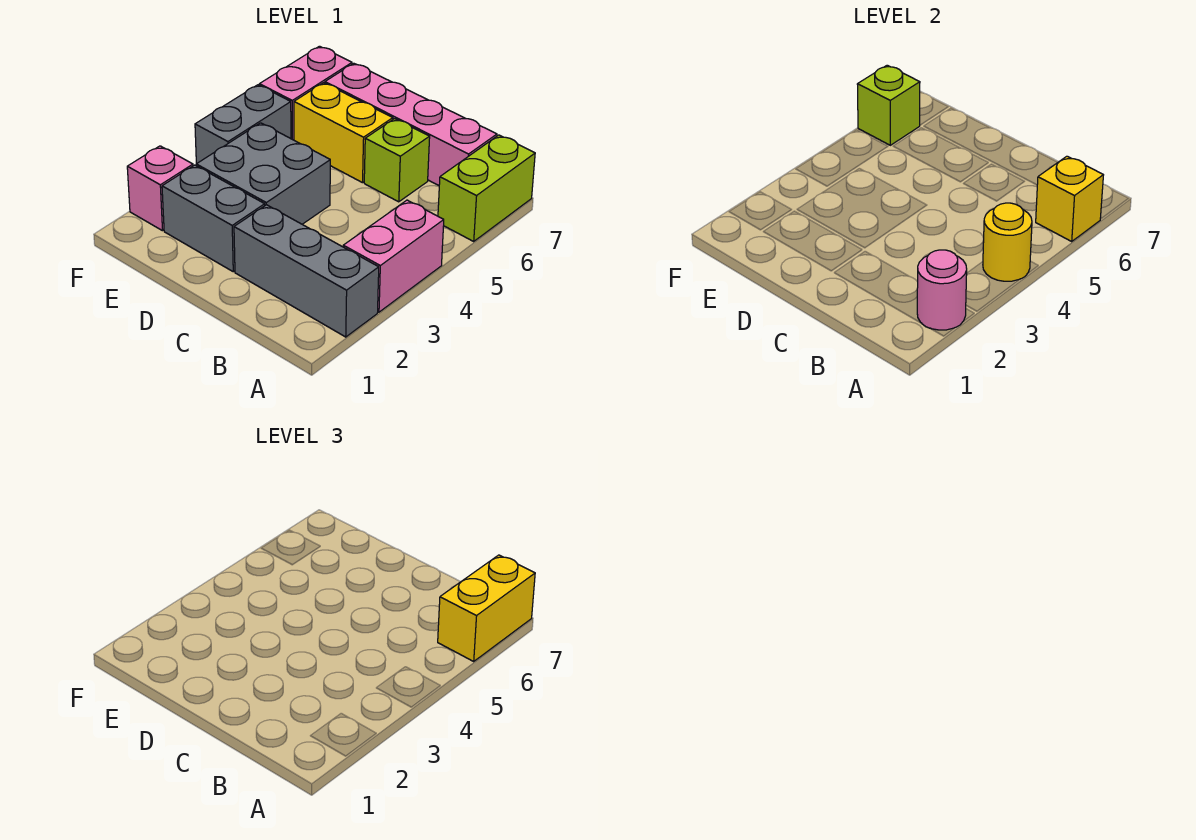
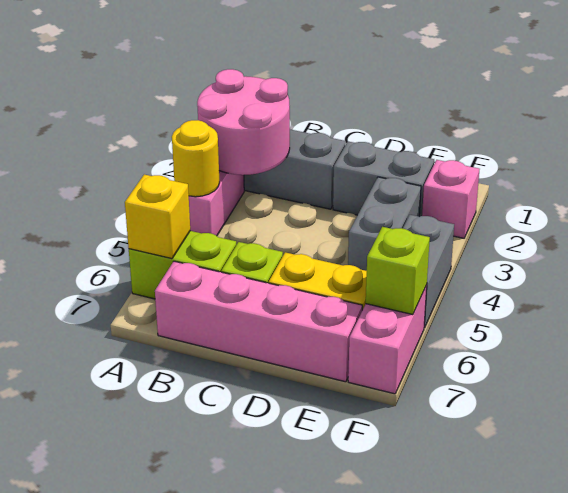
pink round brick A2 level 2 -> pink round brick A2:B3 level 2
lime brick A6:A7 level 1 -> lime brick A6:B6 level 1
yellow brick A6:A7 level 3 -> none
grey brick D3:E4 level 1 -> grey brick E3:E4 level 1

